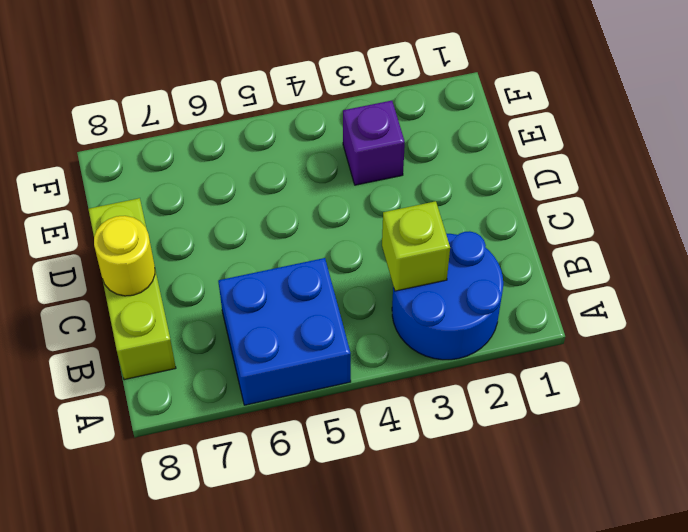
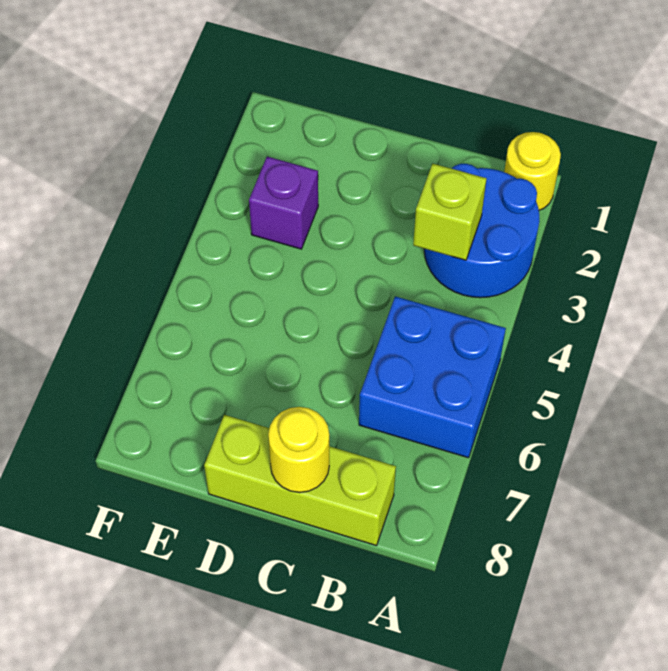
none -> yellow round brick A1 level 1

